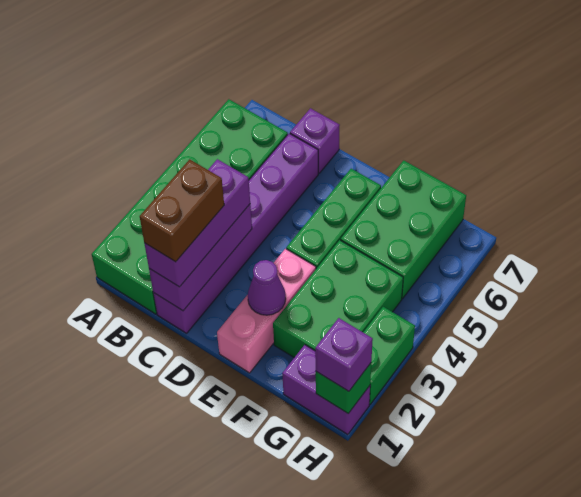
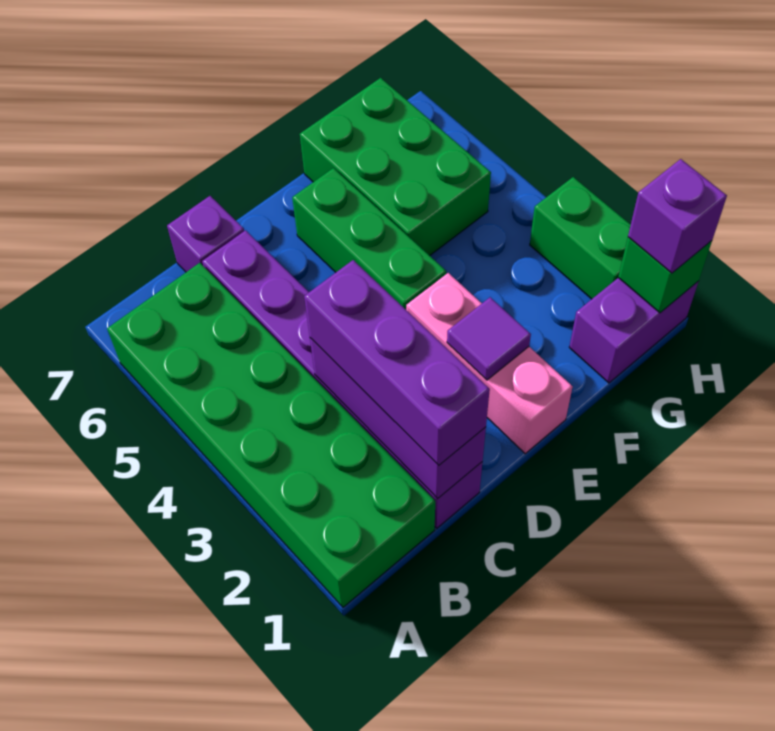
brown brick C1:C2 level 4 -> none
purple cone E2 level 2 -> purple tile E2 level 2
green brick F2:G4 level 1 -> none

